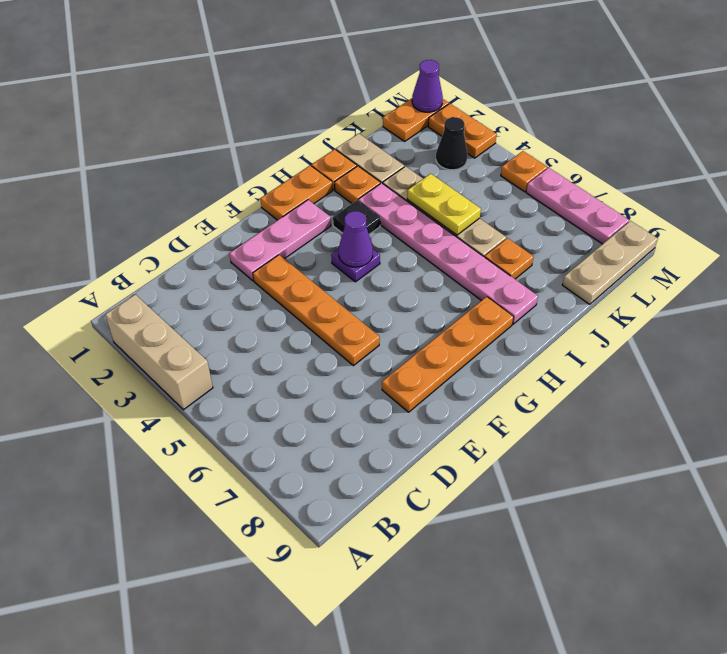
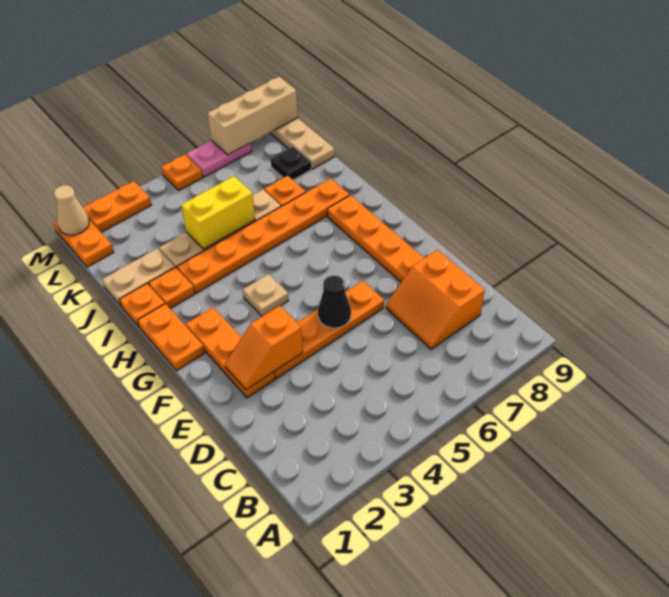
tan brick A2:A4 level 1 -> tan brick M7:M9 level 2
none -> orange slope C7:D8 level 1 top 8
pink plate E2:G2 level 1 -> orange plate E2:G2 level 1
none -> orange slope E2:E3 level 2 top 3
purple plate G4 level 1 -> tan plate G4 level 1
purple cone G4 level 2 -> none
black plate H3 level 1 -> black plate K8 level 1
pink plate I3:I8 level 1 -> orange plate I3:I8 level 1
yellow plate J4:J5 level 2 -> yellow brick J4:J5 level 2
black cone L3 level 1 -> black cone E5 level 2
purple cone M1 level 2 -> tan cone M1 level 2
pink plate M6:M8 level 1 -> pink plate M6:M7 level 1

